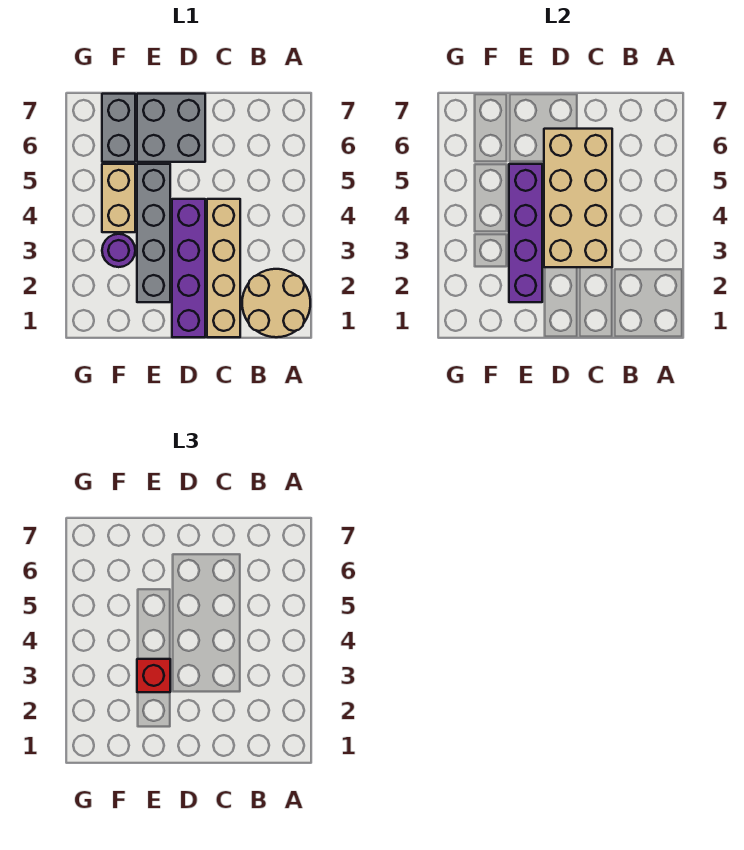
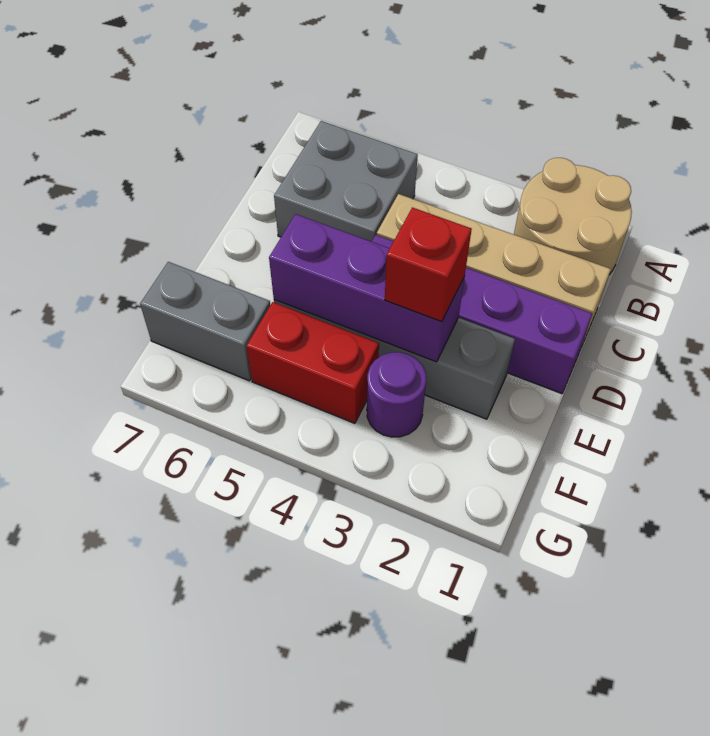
tan brick C3:D6 level 2 -> none
grey brick D6:E7 level 1 -> grey brick B5:C6 level 1
purple brick E2:E5 level 2 -> purple brick E3:E5 level 2
tan brick F4:F5 level 1 -> red brick F4:F5 level 1

